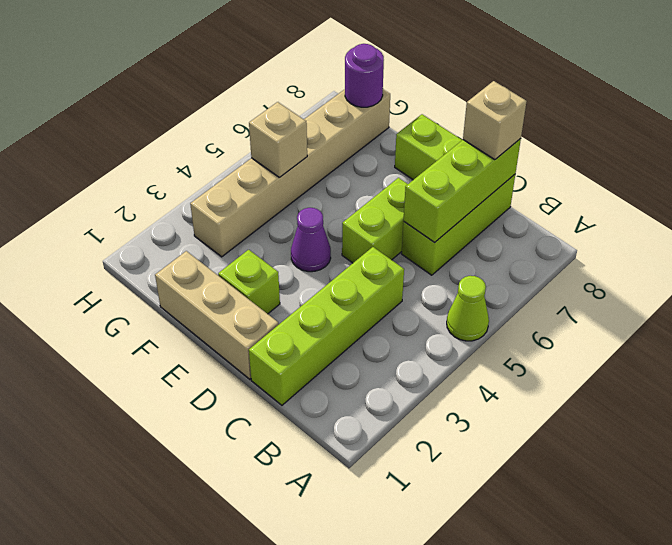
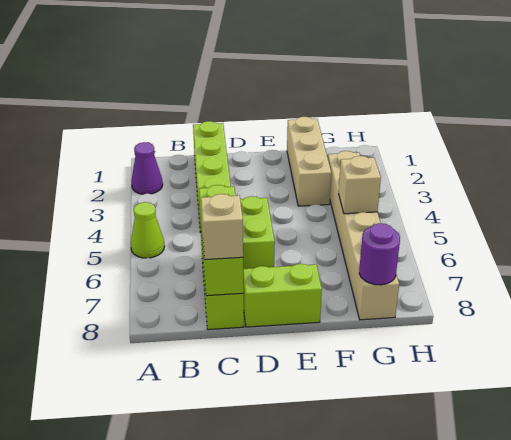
tan brick D1:F1 level 1 -> tan brick F1:F3 level 1
lime brick E2 level 1 -> none
purple cone E4 level 1 -> purple cone A2 level 1

